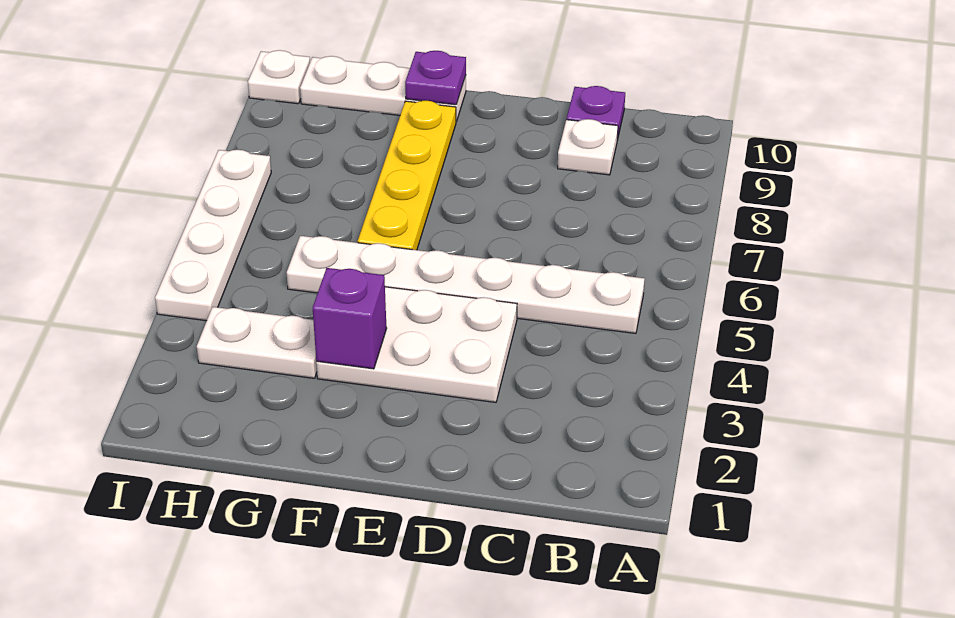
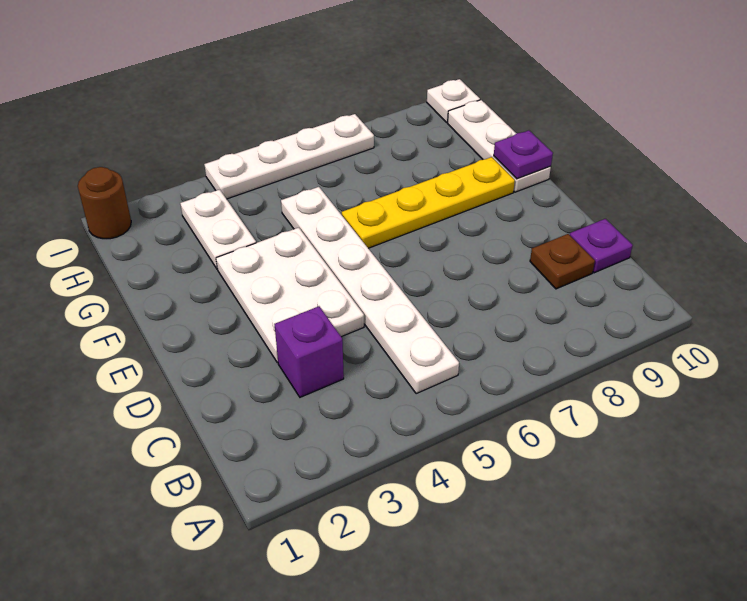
white plate C9 level 1 -> brown plate C9 level 1
purple brick F3 level 2 -> purple brick C3 level 1
none -> brown round brick I1 level 1

